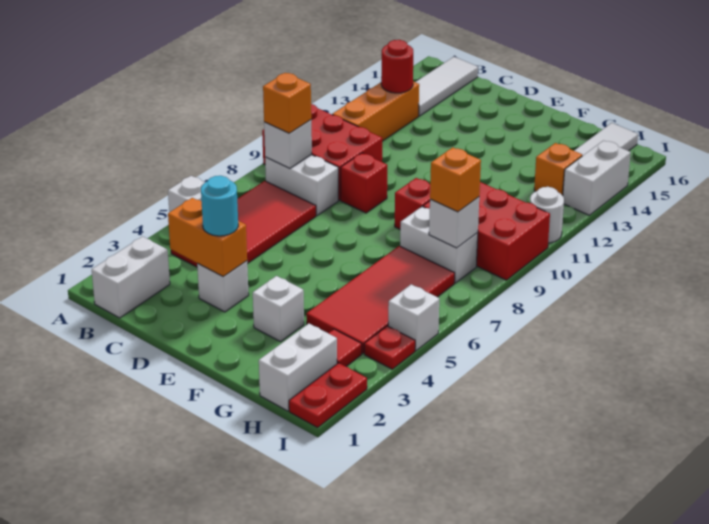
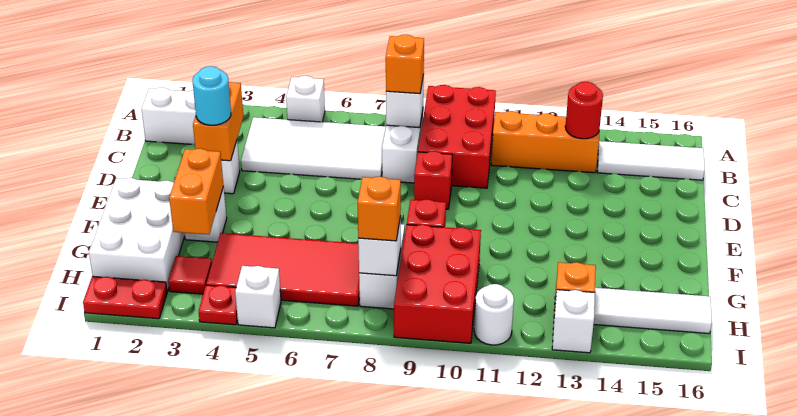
red tile B4:C7 level 1 -> white tile B4:C7 level 1
none -> orange brick F3:G3 level 2
white brick H1:H2 level 1 -> white brick F1:H2 level 1
white brick I13:I14 level 1 -> white brick I13 level 1

